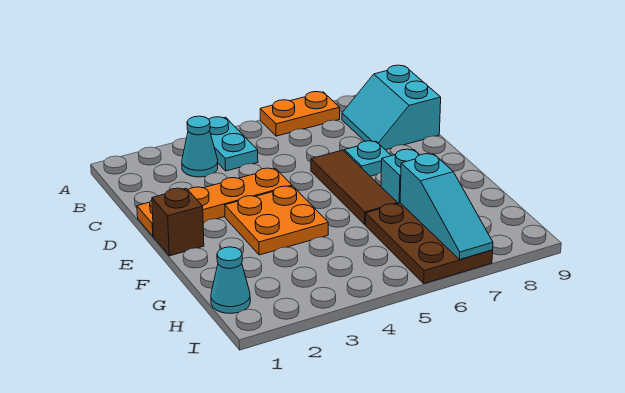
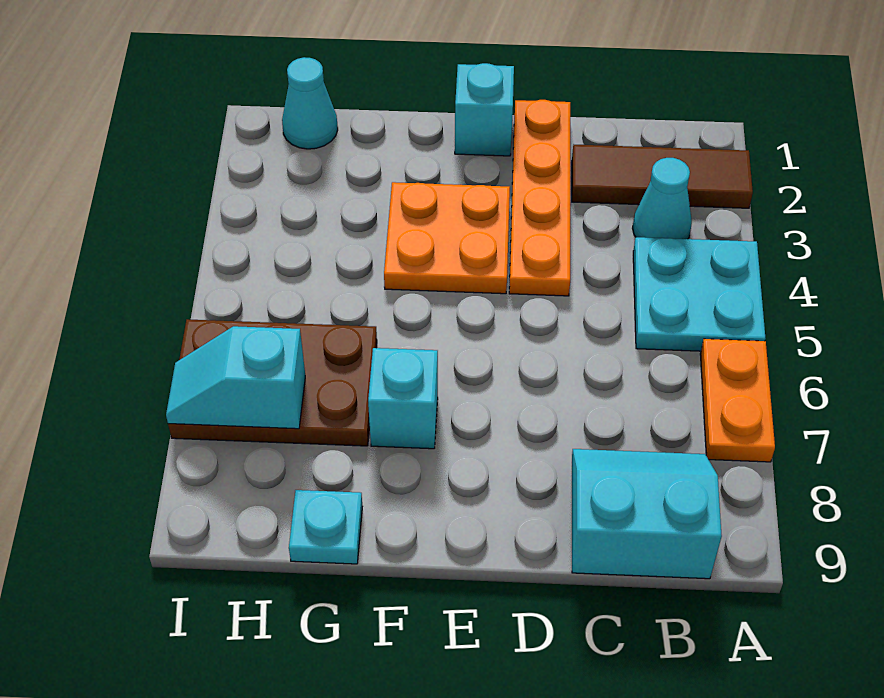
cyan plate A4:B4 level 1 -> cyan plate A4:B5 level 1
brown tile D6:F6 level 1 -> brown tile A2:C2 level 1
cyan plate D7 level 1 -> cyan plate G9 level 1
brown brick E1 level 1 -> cyan brick E1 level 1
cyan slope G7:I7 level 2 top G -> cyan slope H7:I7 level 2 top H

